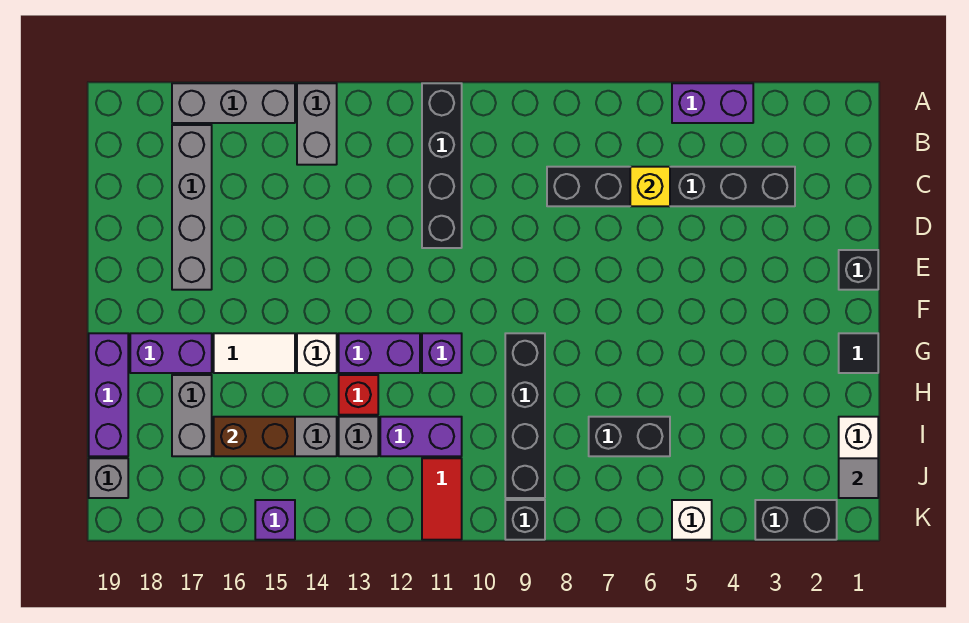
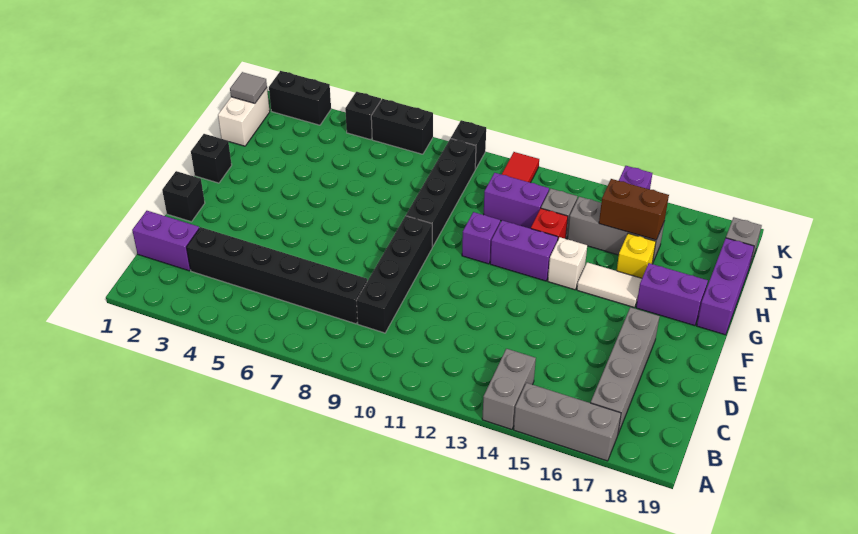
purple brick A4:A5 level 1 -> purple brick C1:C2 level 1
black brick A11:D11 level 1 -> black brick C9:F9 level 1
yellow brick C6 level 2 -> yellow brick H16 level 1
black tile G1 level 1 -> black brick G1 level 1
grey brick H17:I17 level 1 -> none
black brick I6:I7 level 1 -> black brick K6:K7 level 1
white brick K5 level 1 -> black brick K5 level 1

